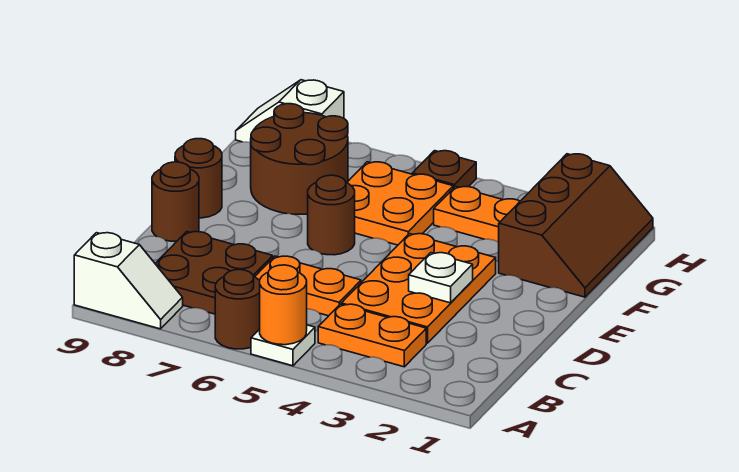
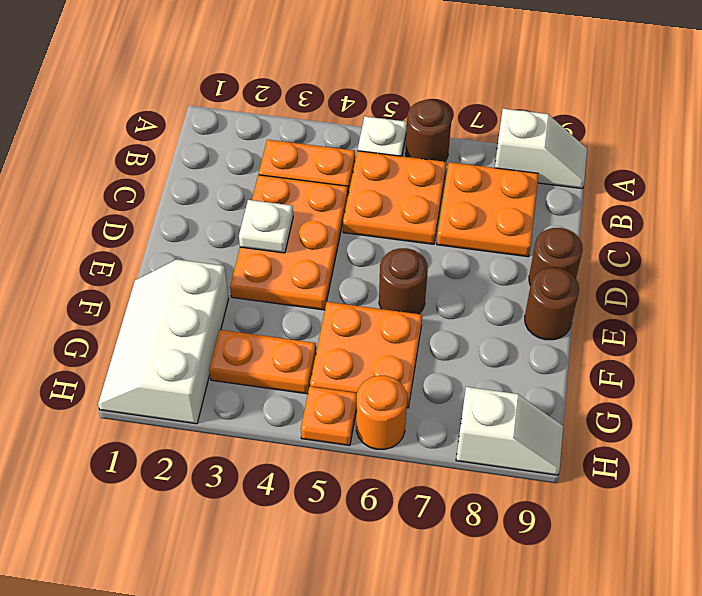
orange round brick A5 level 2 -> orange round brick H6 level 1
white slope A8:A9 level 1 top 9 -> white slope A8:A9 level 1 top 8
brown plate B7:C8 level 1 -> orange plate B7:C8 level 1
orange plate C5:C6 level 1 -> orange plate B5:C6 level 1
brown slope F1:H2 level 1 top 2 -> white slope F1:H2 level 1 top 2
brown round brick F7:G8 level 1 -> none
brown plate H5 level 1 -> orange plate H5 level 1

